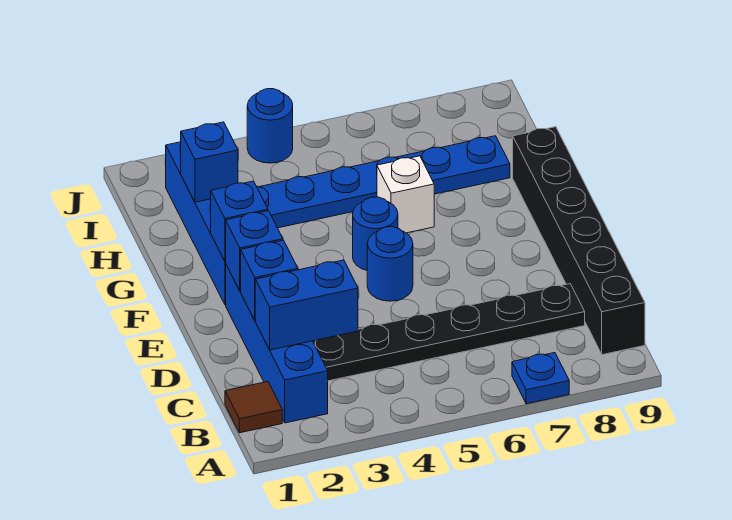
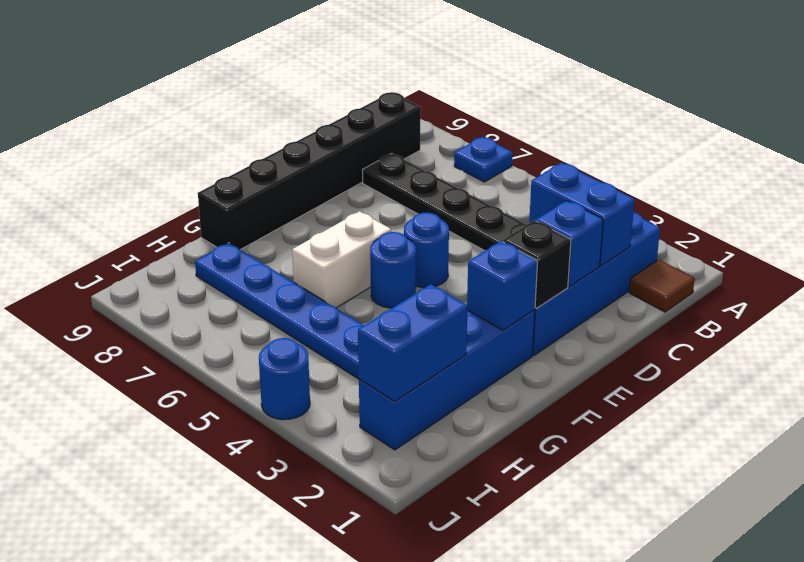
blue brick E2 level 2 -> black brick E2 level 2
white brick G6 level 1 -> white brick F6:G6 level 1
blue brick H2 level 2 -> blue brick H2:I2 level 2

